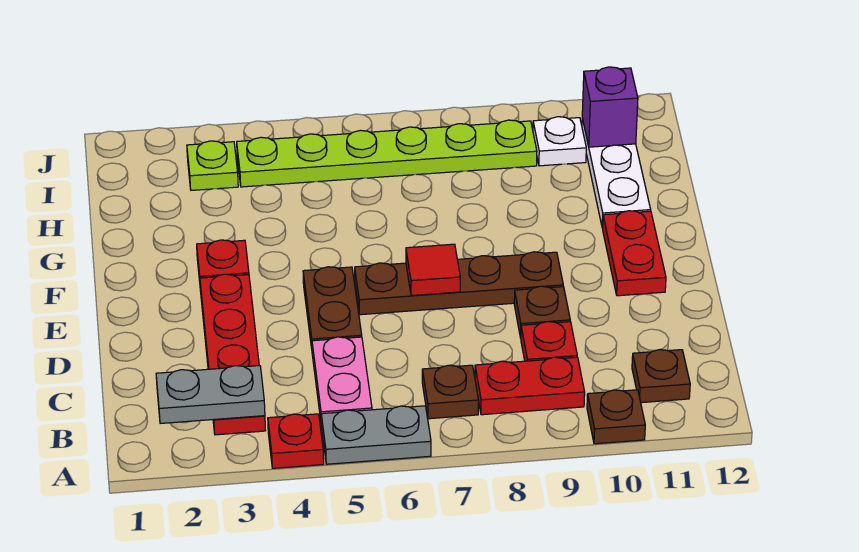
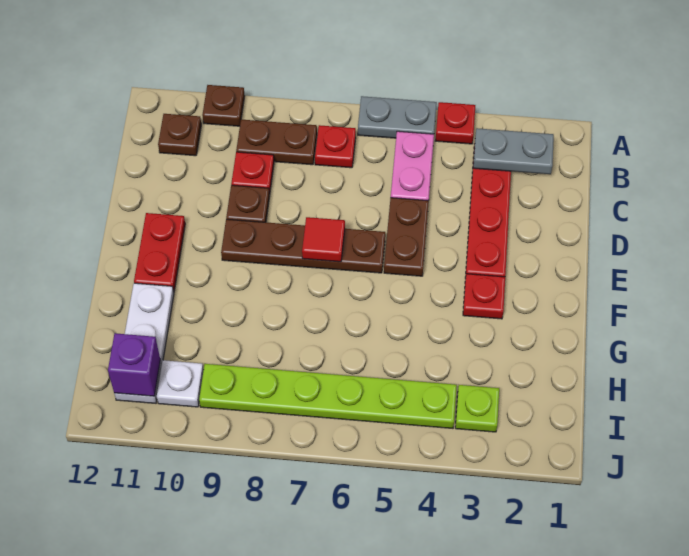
brown plate B7 level 1 -> red plate B7 level 1
red plate B8:B9 level 1 -> brown plate B8:B9 level 1

